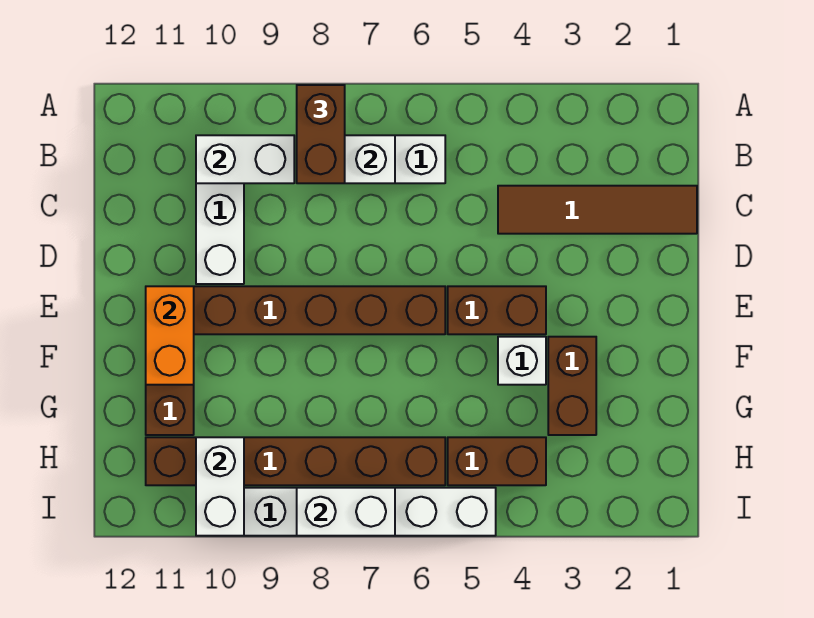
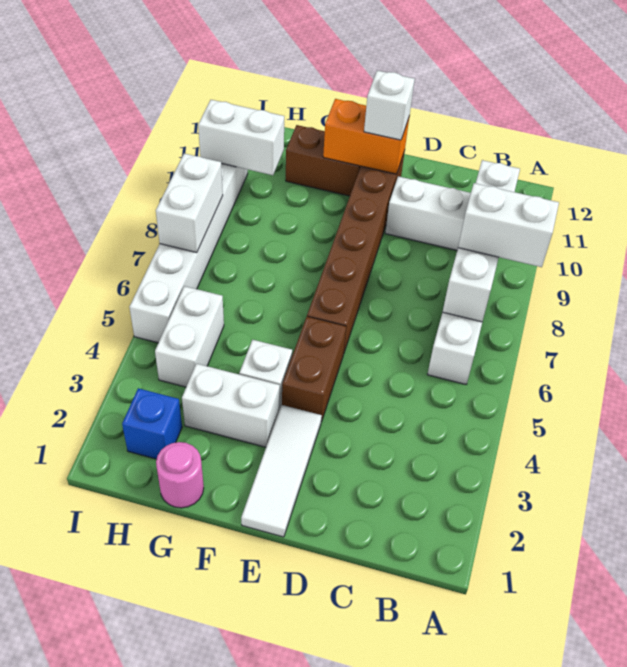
brown brick A8:B8 level 3 -> white brick A8:B8 level 3
brown tile C1:C4 level 1 -> none
none -> white tile E1:E3 level 1
none -> white brick E11 level 3
brown brick F3:G3 level 1 -> white brick F3:G3 level 1
none -> pink round brick G1 level 1
none -> blue brick H2 level 1
brown brick H4:H5 level 1 -> white brick H4:H5 level 1
brown brick H6:H11 level 1 -> none

